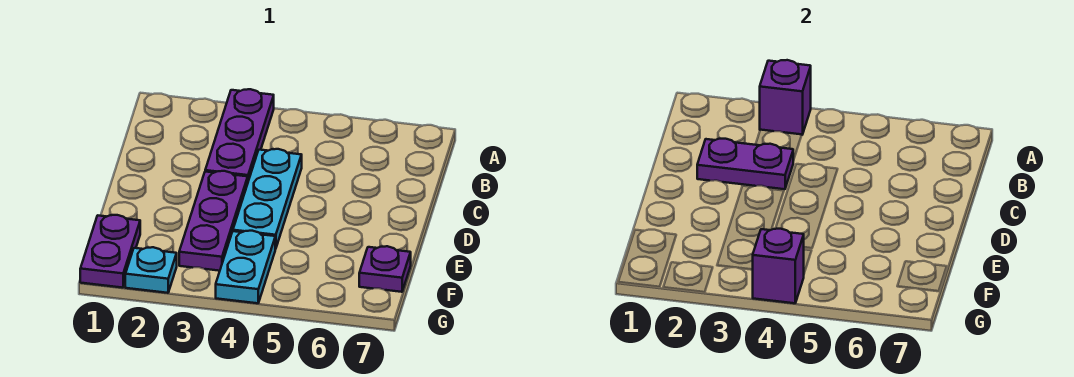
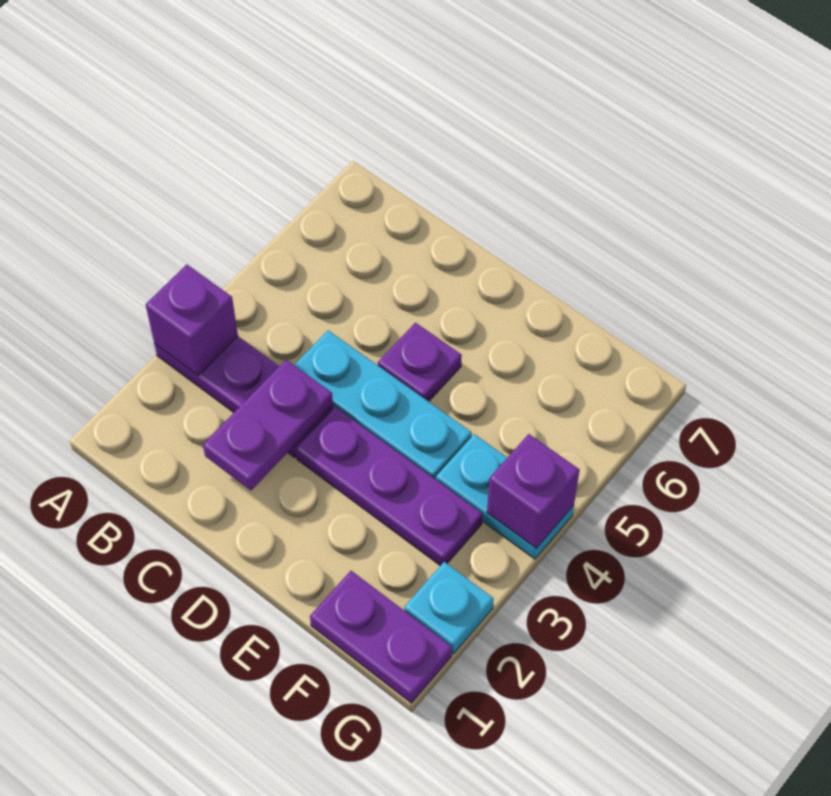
purple plate F7 level 1 -> purple plate D5 level 1

